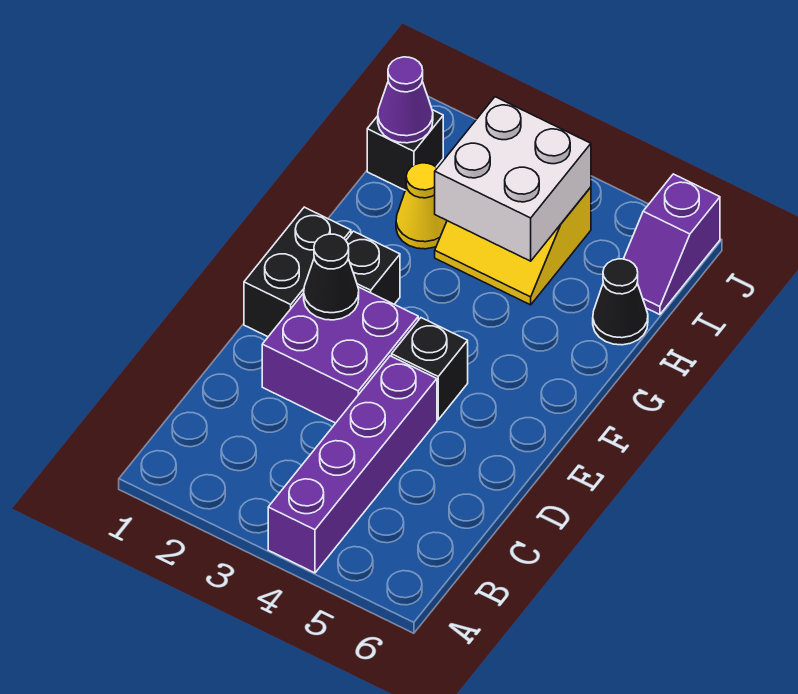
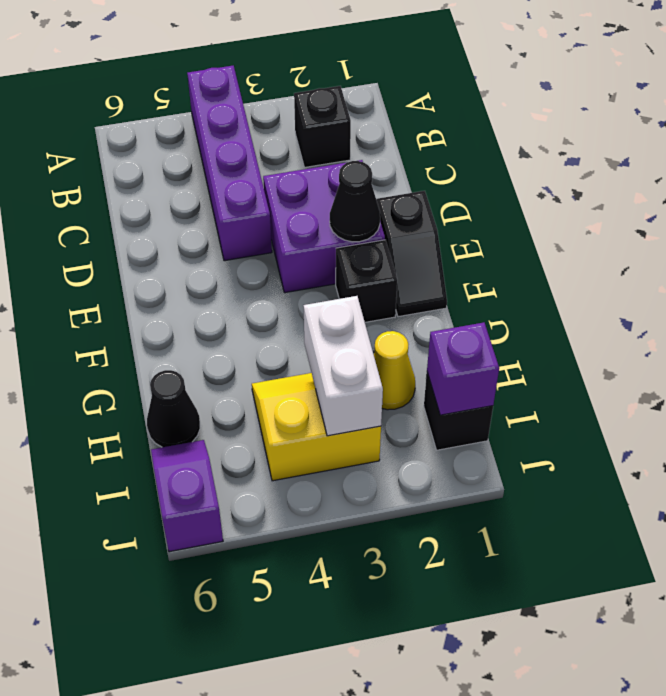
black brick E1:F1 level 1 -> black slope E1:F1 level 1 top E
black brick E4 level 1 -> black brick B2 level 1
white brick H3:I4 level 2 -> white brick H3:I3 level 2
purple cone I1 level 2 -> purple brick I1 level 2

